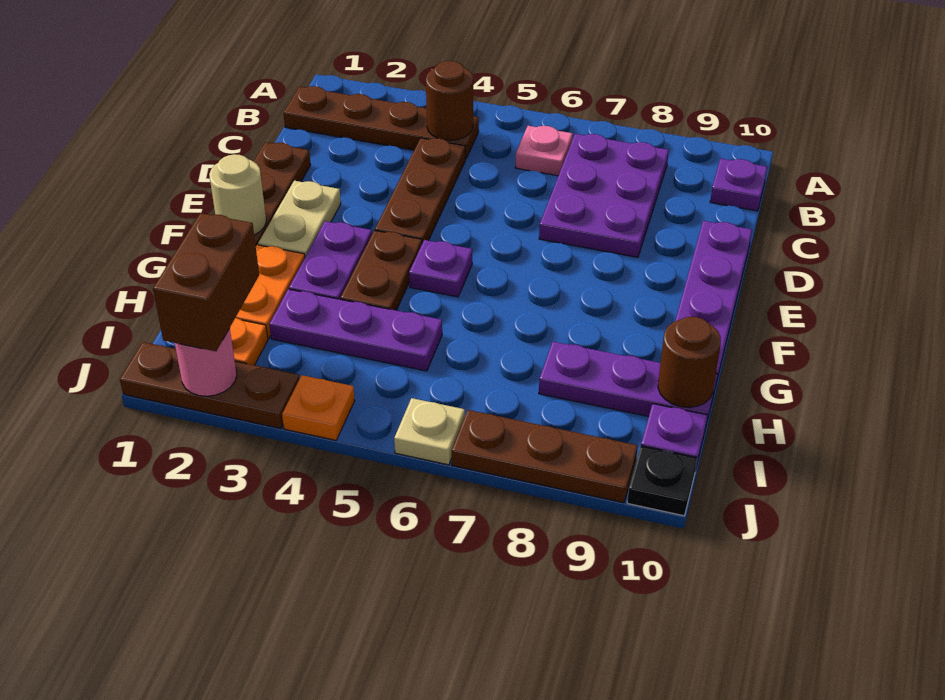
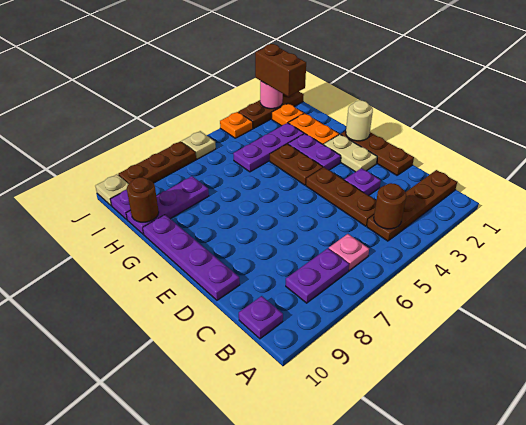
purple plate B7:D8 level 1 -> purple plate B7:B8 level 1
purple plate F5 level 1 -> purple plate D3 level 1
black plate J10 level 1 -> tan plate J10 level 1

